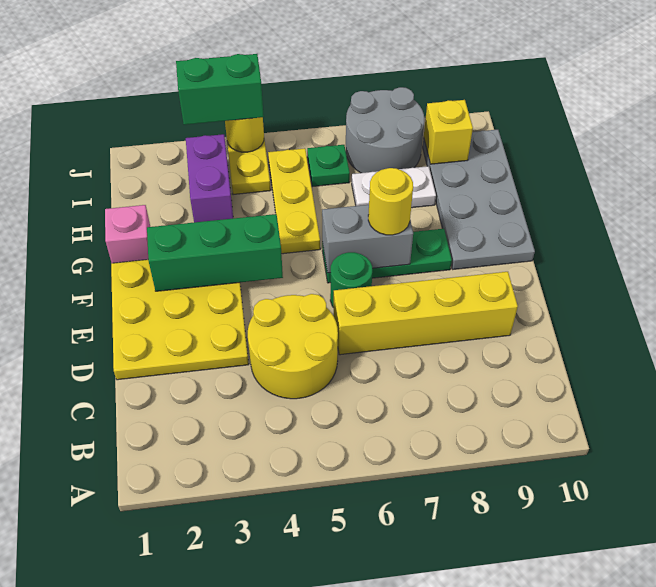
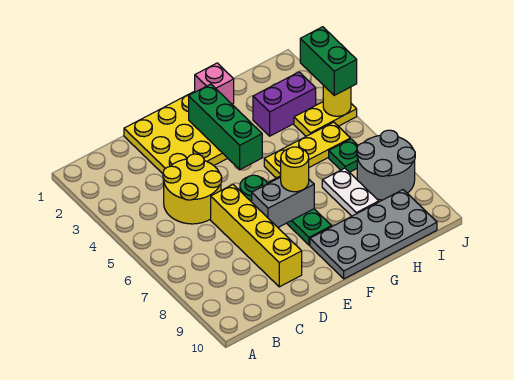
grey brick F6:F7 level 2 -> grey brick E7:F7 level 2
yellow brick I9 level 2 -> none

